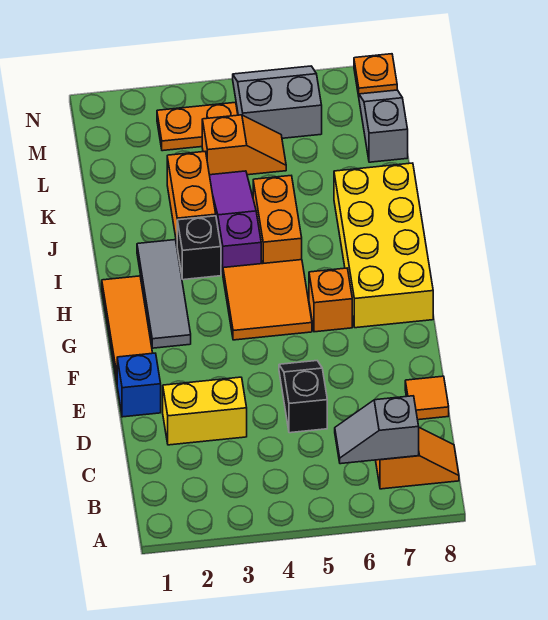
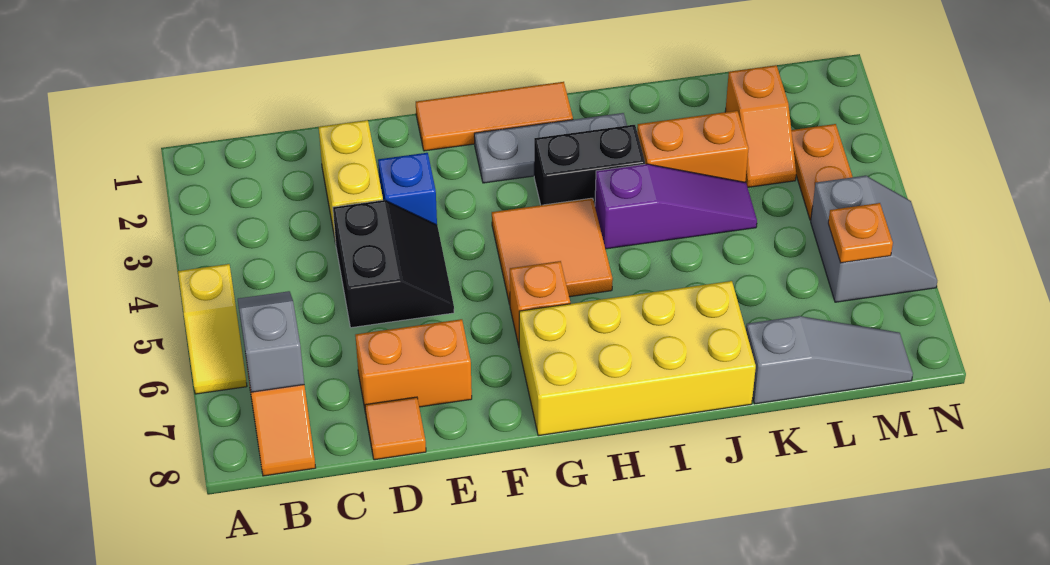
none -> yellow slope A5:A6 level 1 top 5
black slope D5:E5 level 1 top D -> black slope D4:E5 level 1 top D
blue brick E1 level 1 -> blue brick E3 level 1
grey tile G2:I2 level 1 -> grey plate G2:I2 level 1
black brick I3 level 1 -> black brick H3:I3 level 1
orange brick I5:J5 level 1 -> orange brick D7:E7 level 1
orange slope L4:L5 level 1 top 4 -> orange slope L2:L3 level 1 top 2
grey slope L8:M8 level 1 top L -> grey slope K8:M8 level 1 top K
orange plate N8 level 1 -> orange plate M6 level 2

